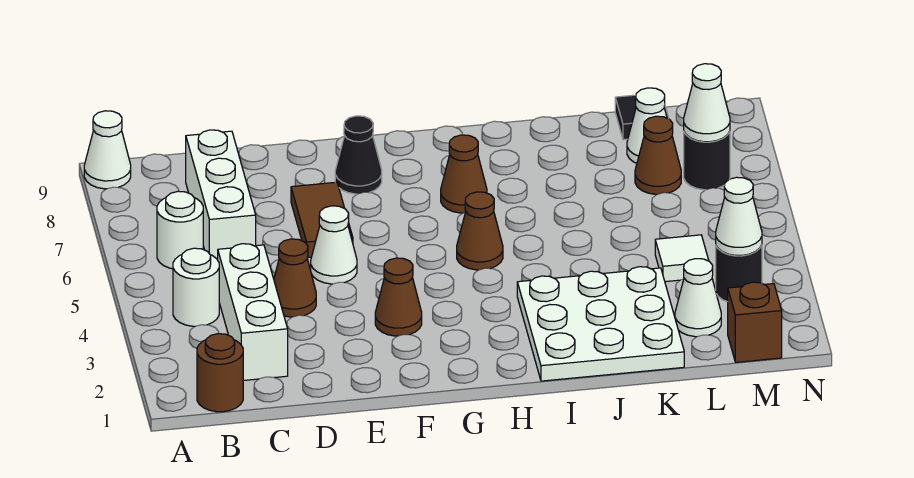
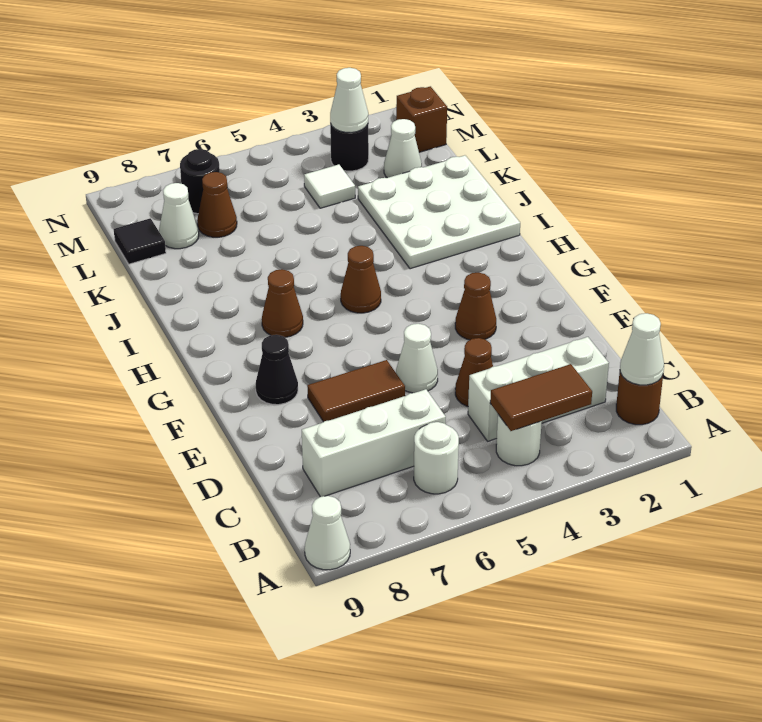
none -> brown tile B3:B4 level 2
white cone M7 level 2 -> white cone B1 level 2

